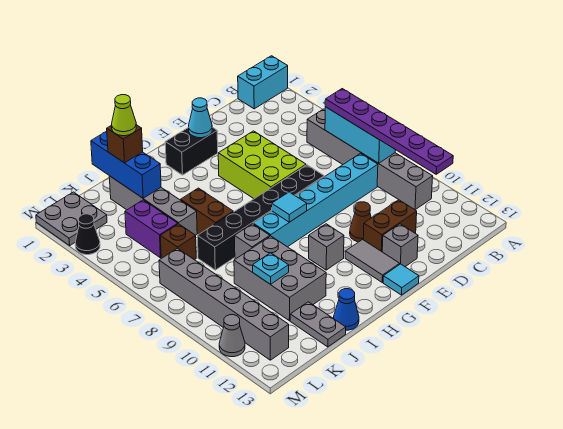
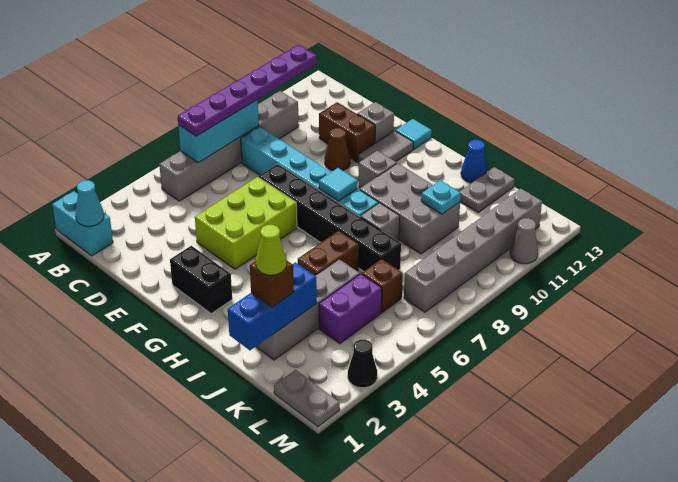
cyan cone F2 level 2 -> cyan cone B1 level 2
grey brick I9:J11 level 1 -> grey brick H9:J10 level 1
grey plate L1:M2 level 1 -> grey plate L1:M1 level 1

